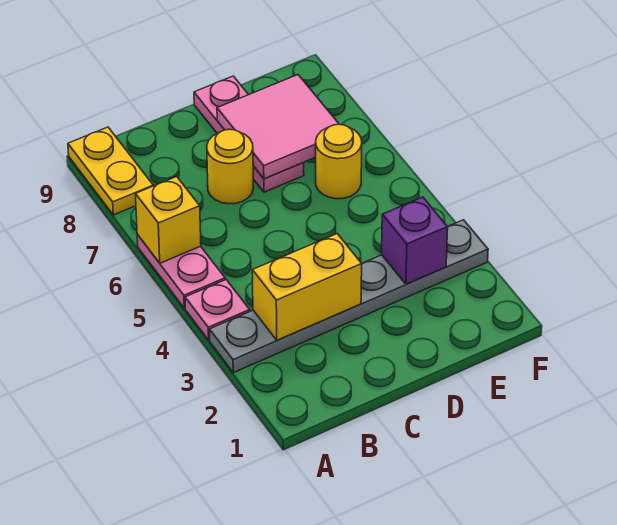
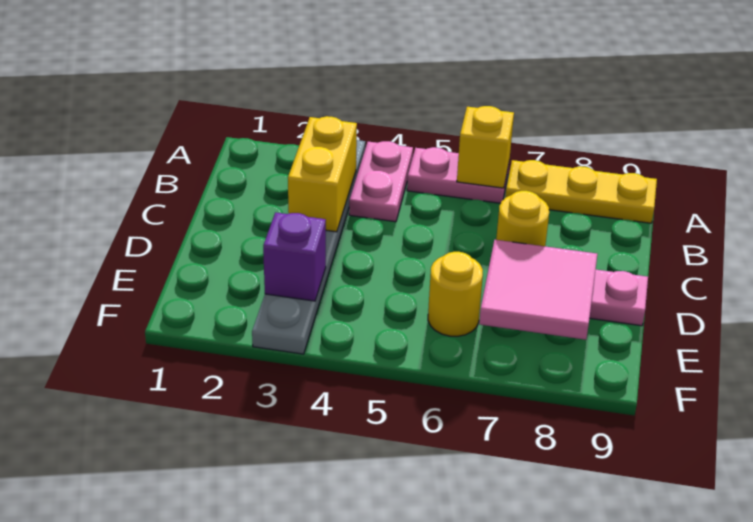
pink plate A4 level 1 -> pink plate A4:B4 level 1
yellow plate A8:A9 level 1 -> yellow plate A7:A9 level 1

